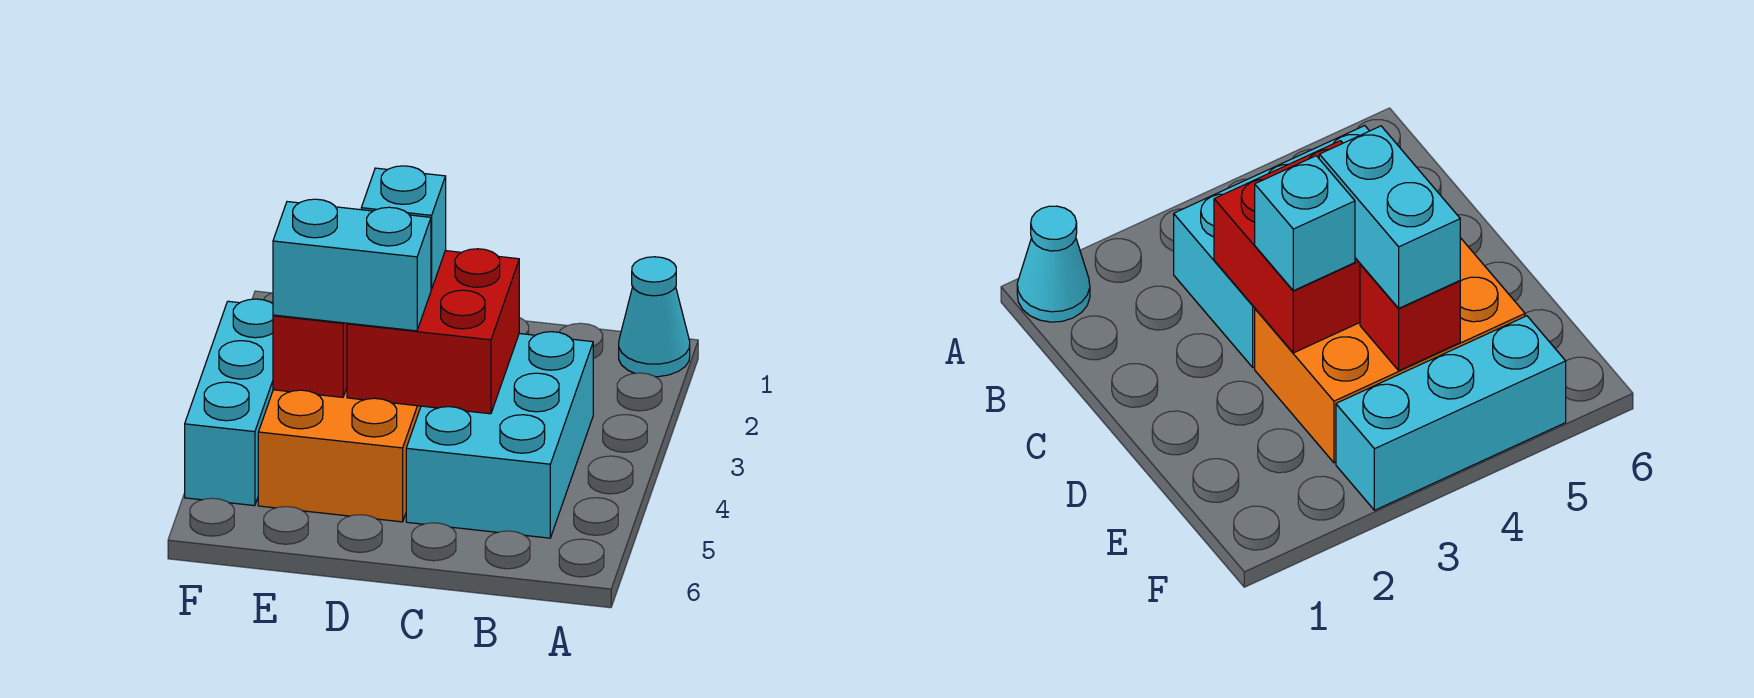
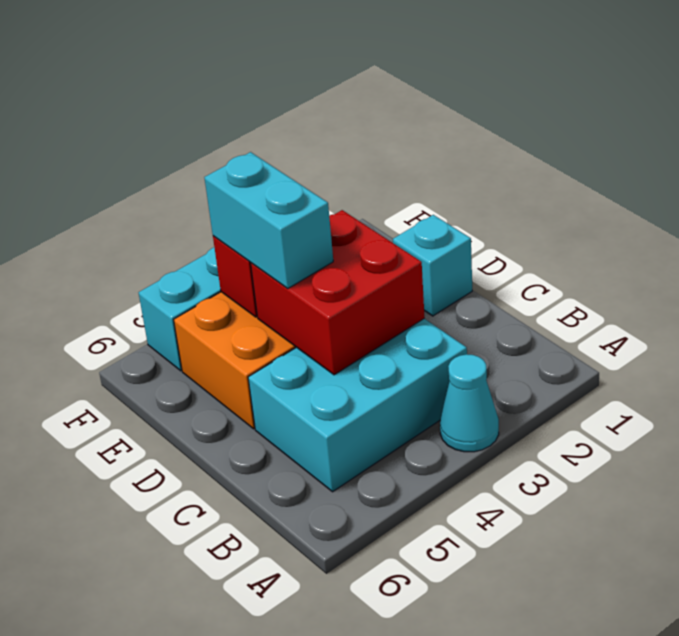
cyan cone A1 level 1 -> cyan cone A3 level 1
cyan brick D3 level 3 -> cyan brick D1 level 1

